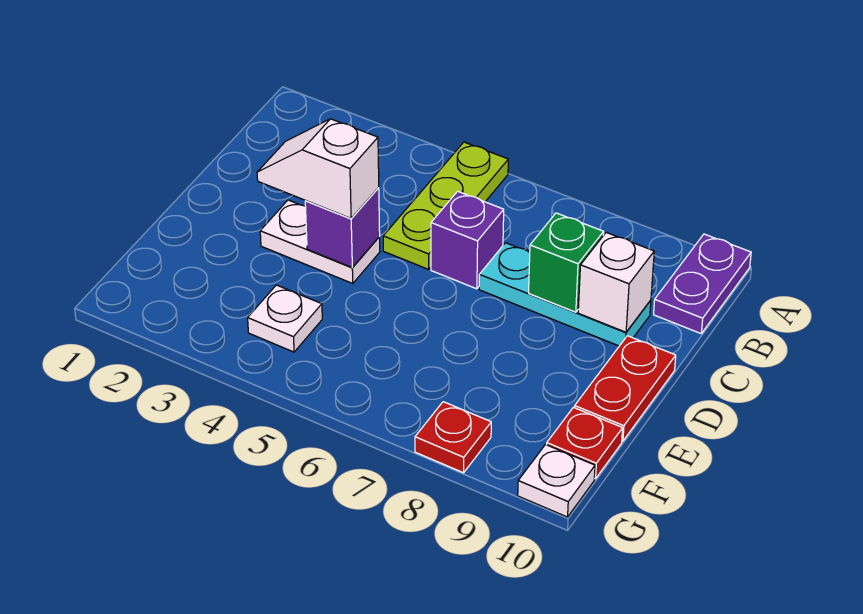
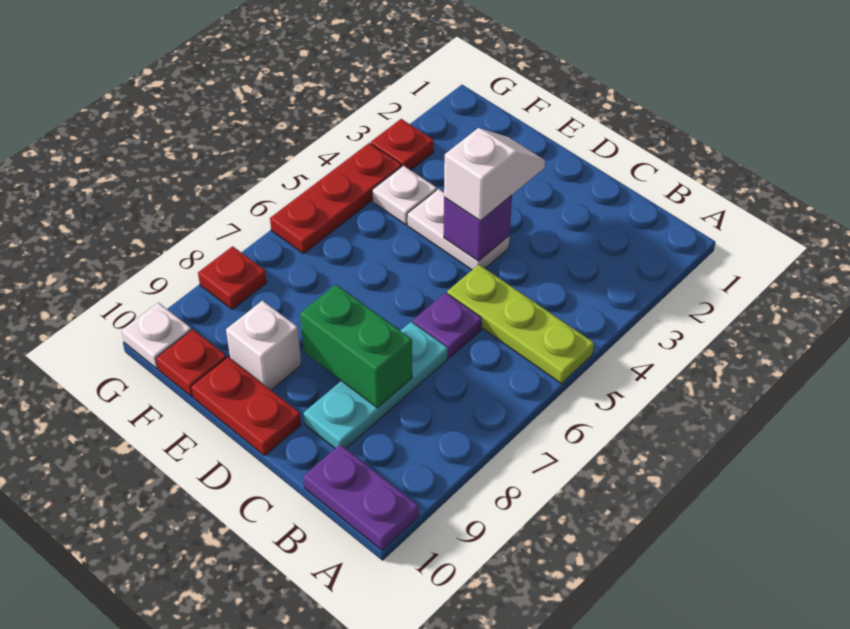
purple brick C6 level 1 -> purple plate C6 level 1
green brick C8 level 2 -> green brick C8:D8 level 2
white brick C9 level 2 -> white brick E9 level 1
white plate D3:D4 level 1 -> white plate D4:E4 level 1
none -> red plate G3 level 1
none -> red plate G4:G6 level 1

